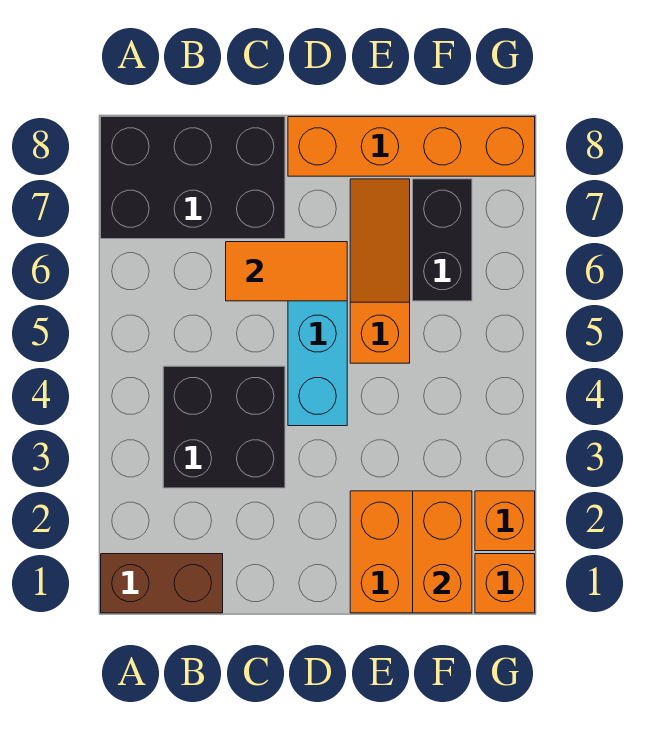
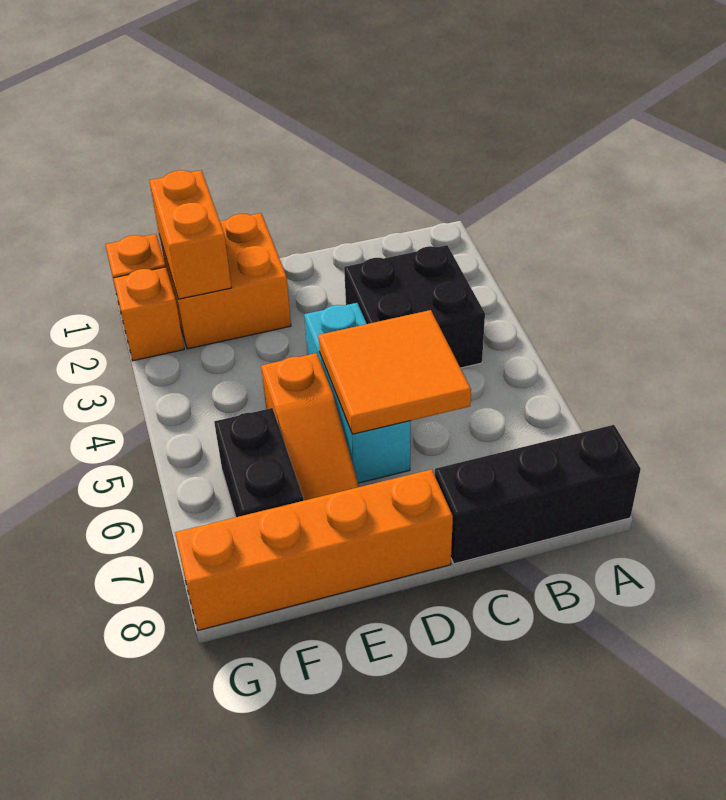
brown brick A1:B1 level 1 -> none
black brick A7:C8 level 1 -> black brick A8:C8 level 1
orange tile C6:D6 level 2 -> orange tile C5:D6 level 2

